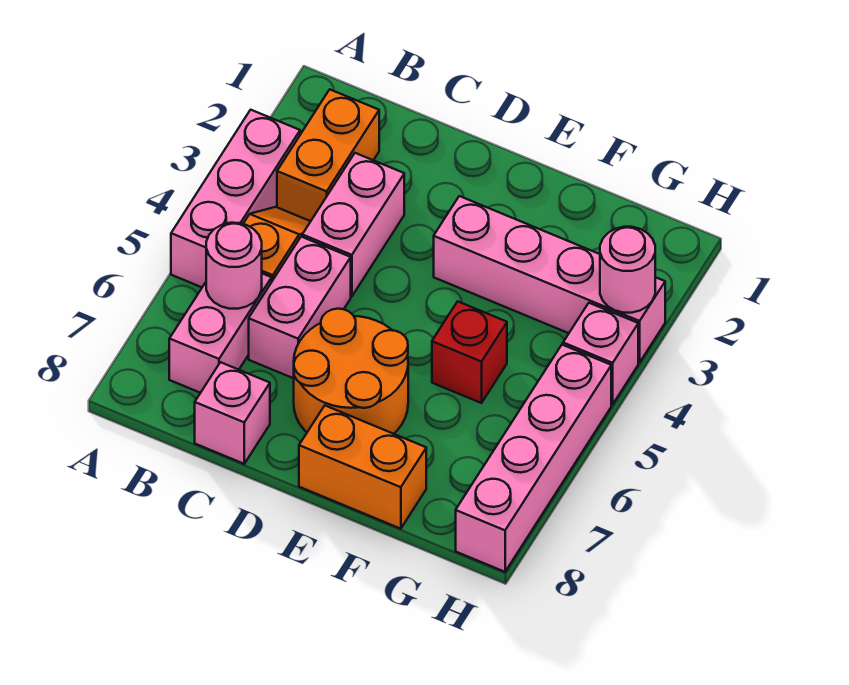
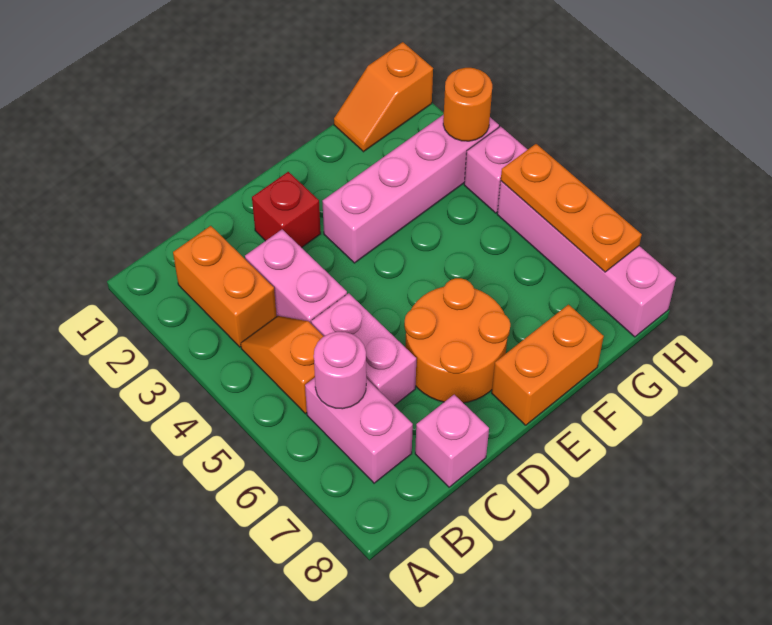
pink brick A3:A5 level 1 -> none
red brick F5 level 1 -> red brick D2 level 1
none -> orange slope G1:H1 level 1 top H
pink round brick H3 level 2 -> orange round brick H3 level 2
none -> orange plate H5:H7 level 2

